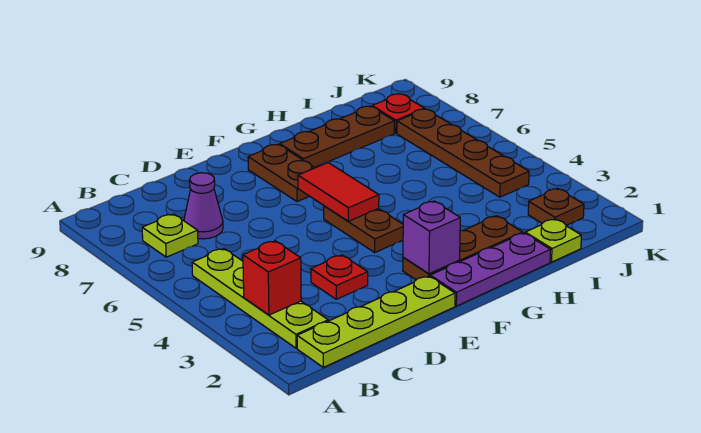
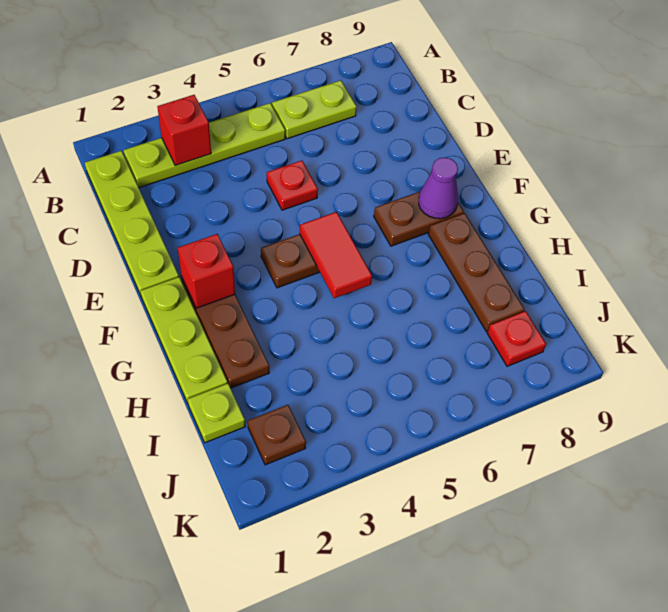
lime plate B7 level 1 -> lime plate B6:B7 level 1
purple cone C7 level 1 -> purple cone F8 level 2
red plate D3 level 1 -> red plate D5 level 1
purple plate F1:H1 level 1 -> lime plate F1:H1 level 1
purple brick F2 level 2 -> red brick F2 level 2
red tile F5:F6 level 2 -> red tile F5:G5 level 2
brown plate J4:J7 level 1 -> none

